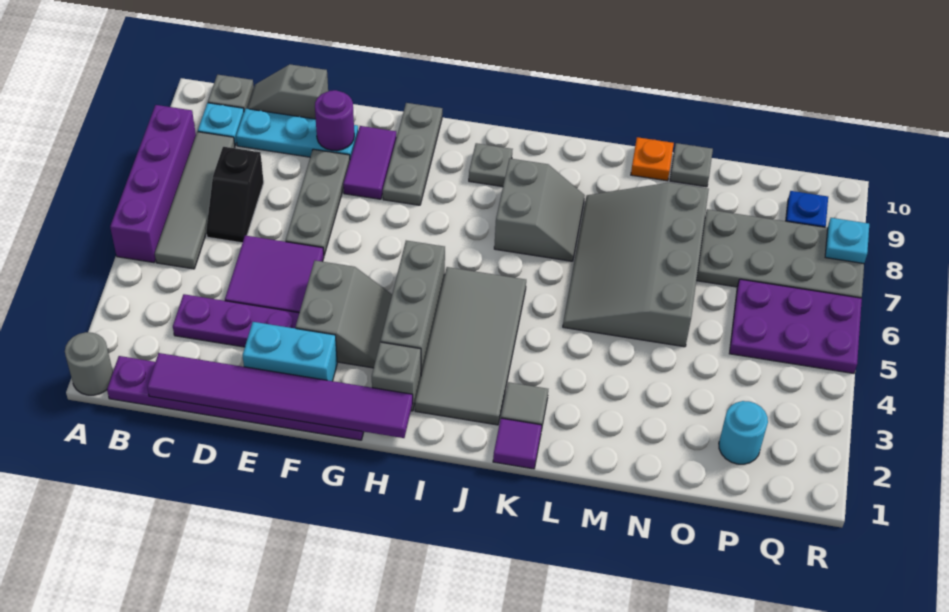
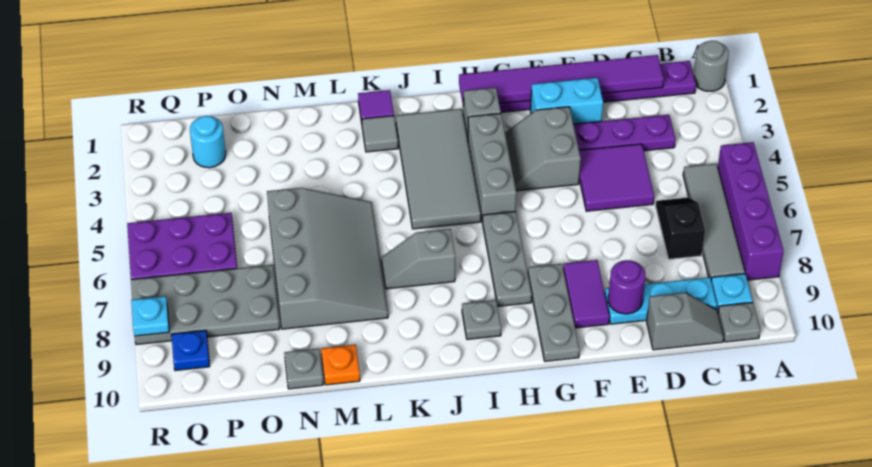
grey plate E6:E8 level 1 -> grey plate H6:H8 level 1
grey slope J7:K8 level 1 top J -> grey slope J7:K7 level 1 top J

